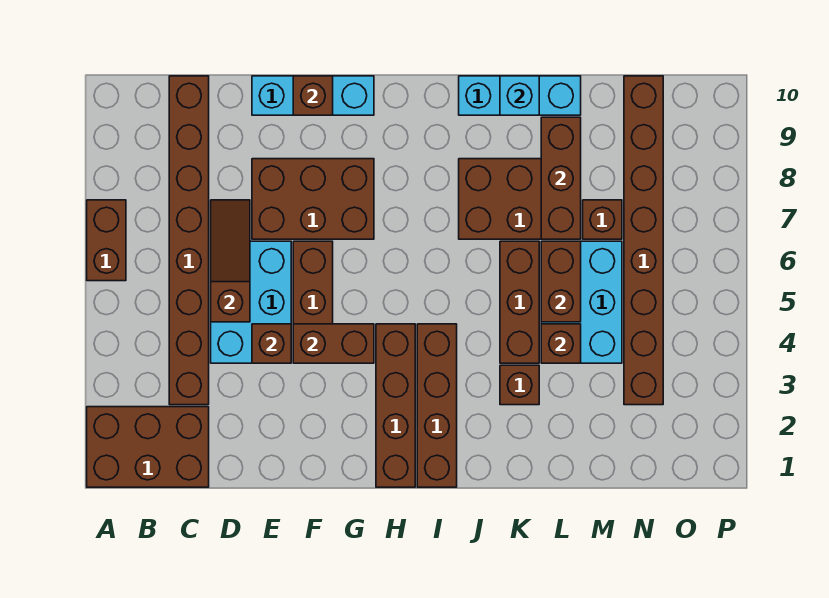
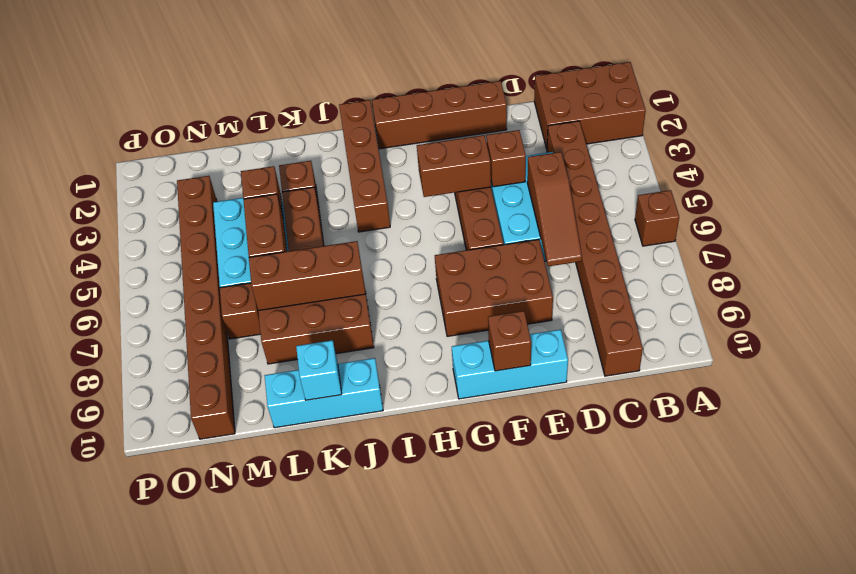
brown brick A6:A7 level 1 -> brown brick A6 level 1
brown brick H1:H4 level 1 -> brown brick E1:H1 level 1
brown brick L7:L9 level 2 -> brown brick J7:L7 level 2

